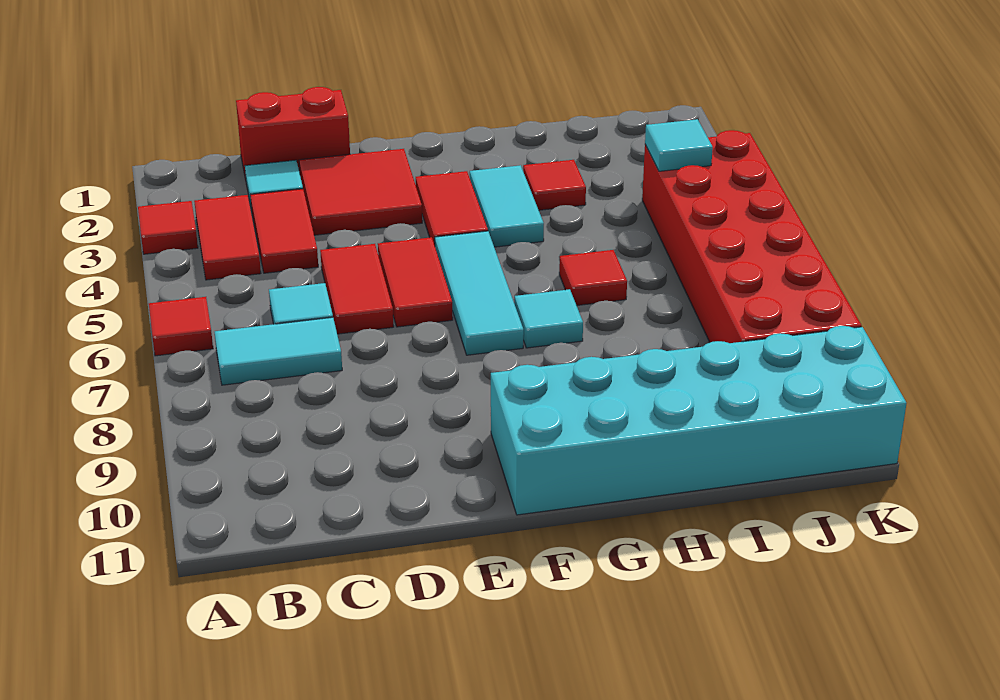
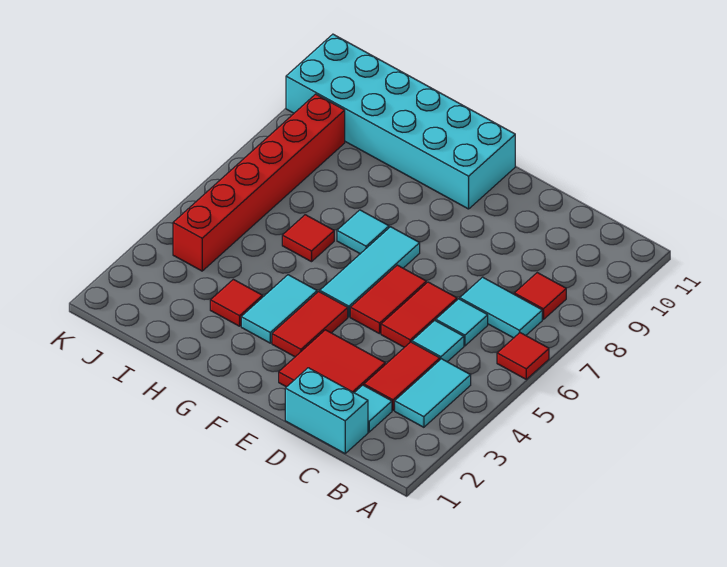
red tile A3 level 1 -> red tile B8 level 1
red tile B3:B4 level 1 -> cyan tile B3:B4 level 1
red brick C1:D1 level 1 -> cyan brick C1:D1 level 1
red brick J4:K9 level 1 -> red brick J4:J9 level 1
cyan tile J4 level 2 -> cyan tile C5 level 1

